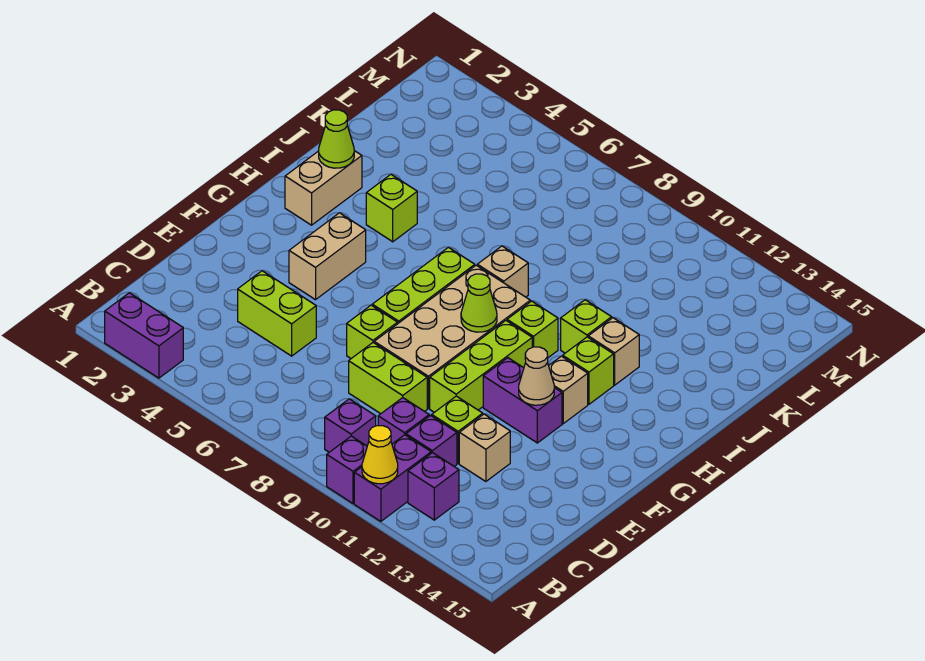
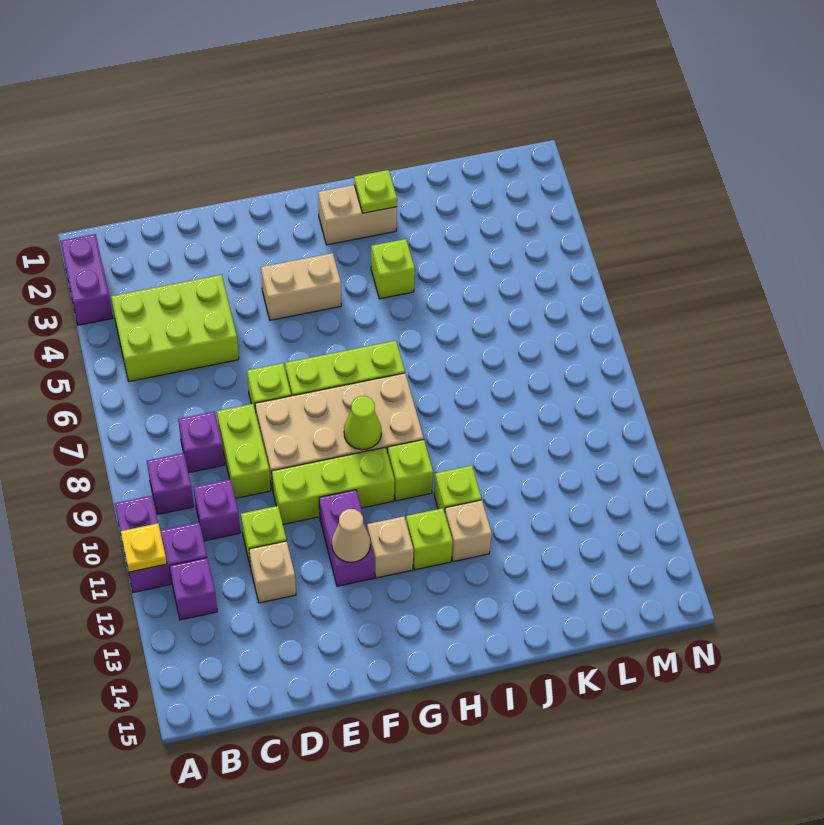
yellow cone A11 level 2 -> yellow plate A11 level 2
purple brick C11 level 1 -> purple brick C8 level 1
lime brick D4:D5 level 1 -> lime brick B4:D5 level 1
lime cone I2 level 2 -> lime plate I2 level 2
tan brick I8 level 1 -> none

